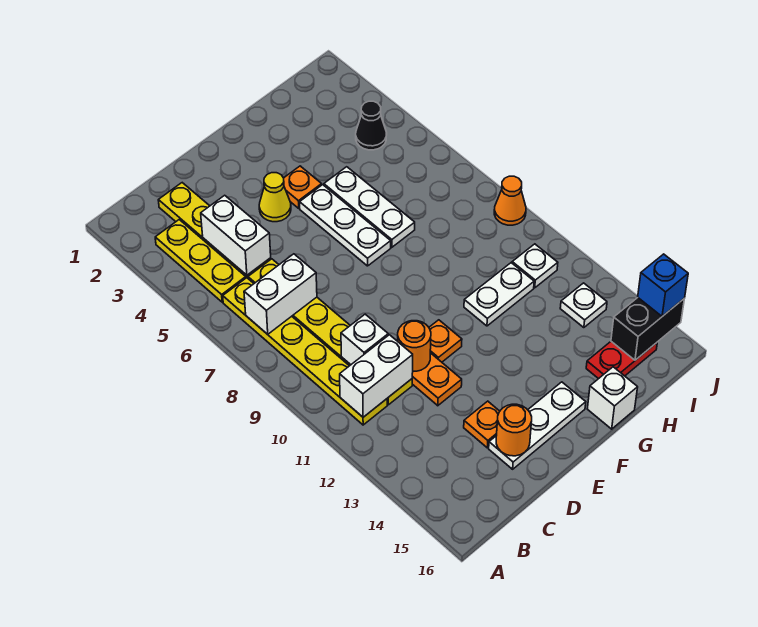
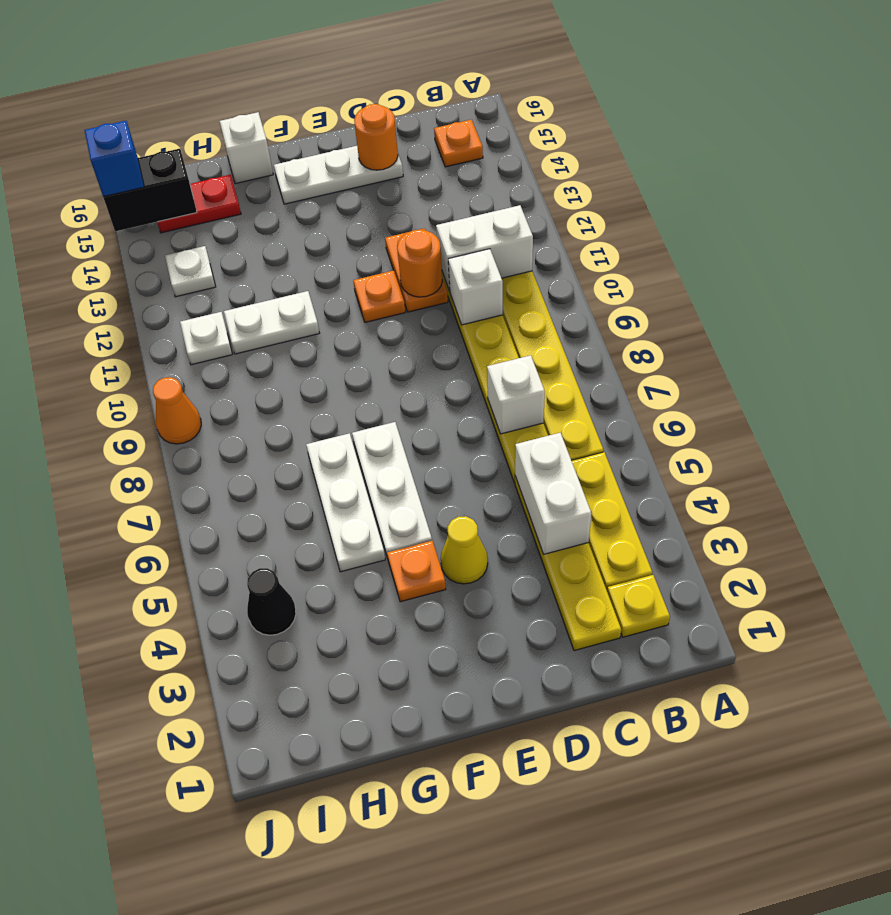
none -> yellow plate B2 level 1
white brick B7:C7 level 2 -> white brick C7 level 2
orange plate D14 level 1 -> orange plate B15 level 1

